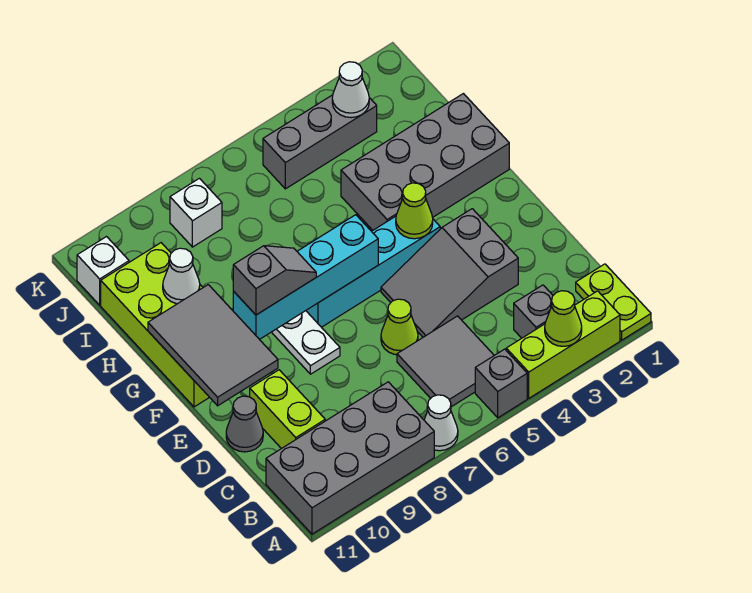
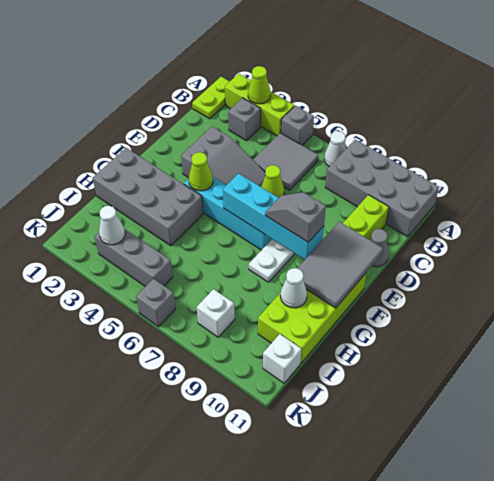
none -> grey brick K6 level 1

